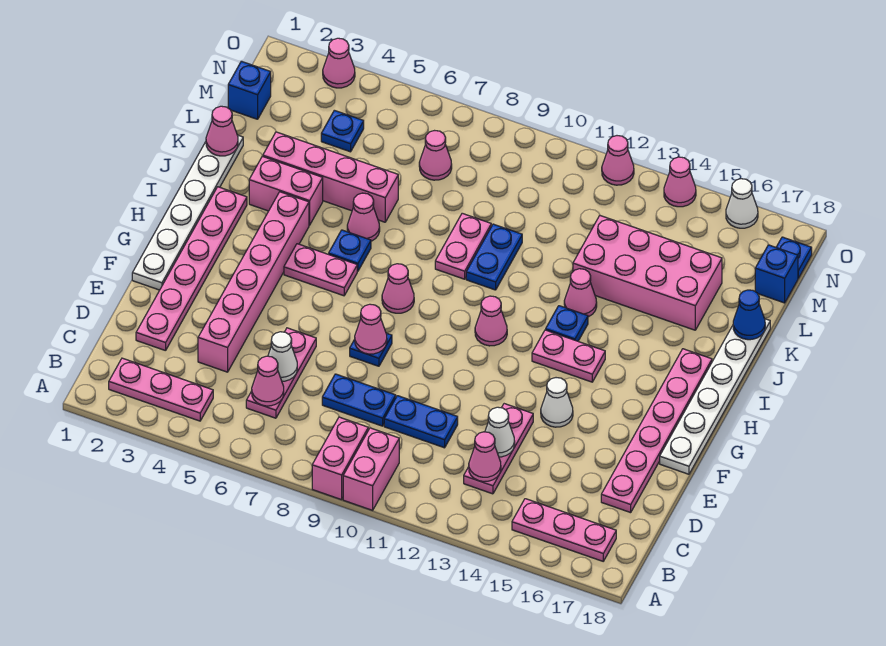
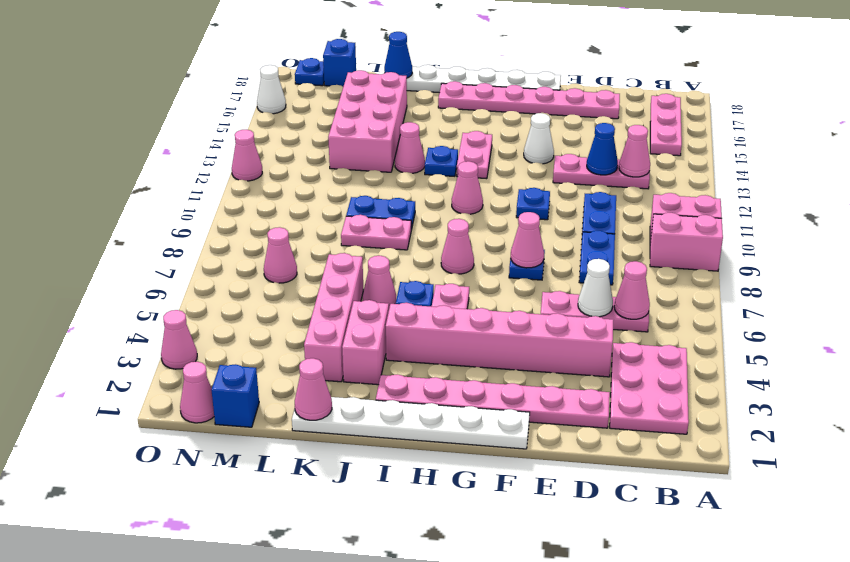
pink plate B2:B4 level 1 -> pink plate B2:C4 level 1
white cone D13 level 2 -> blue cone D13 level 2
blue plate M4 level 1 -> blue plate F11 level 1
pink cone O14 level 1 -> pink cone N1 level 1

